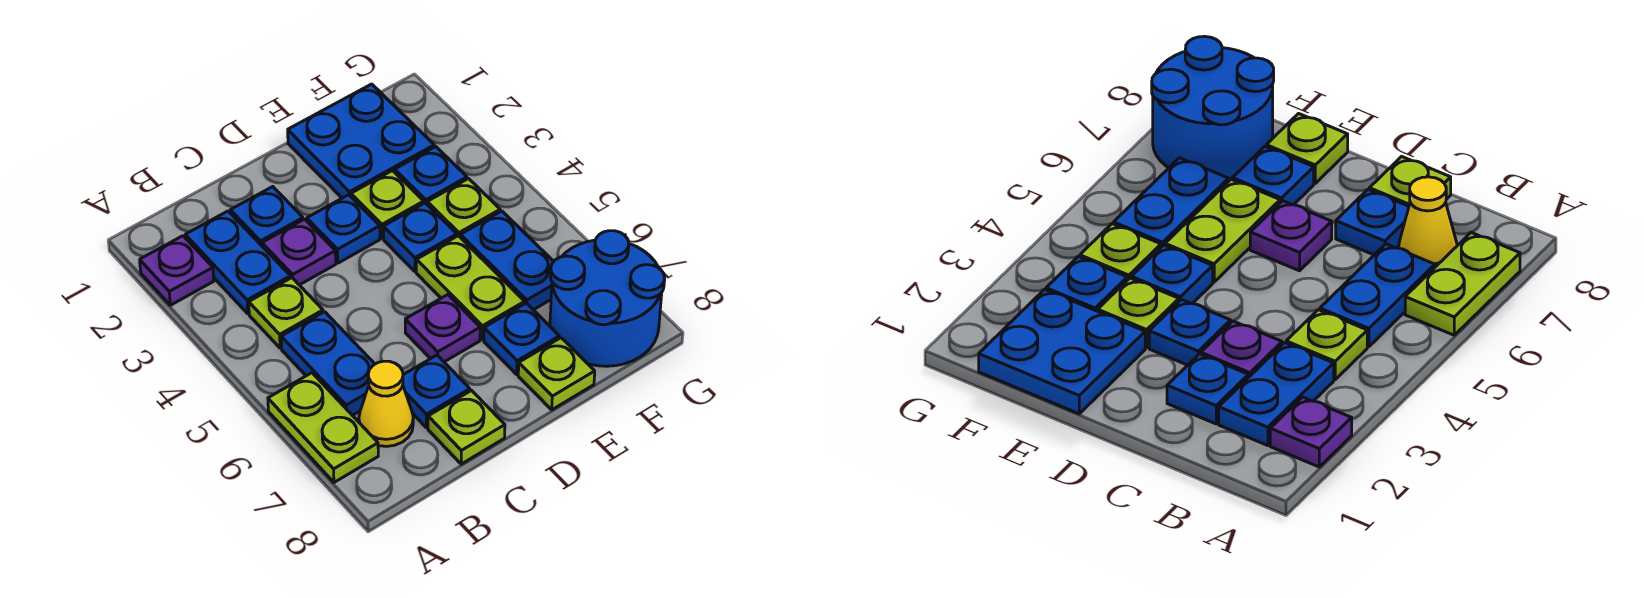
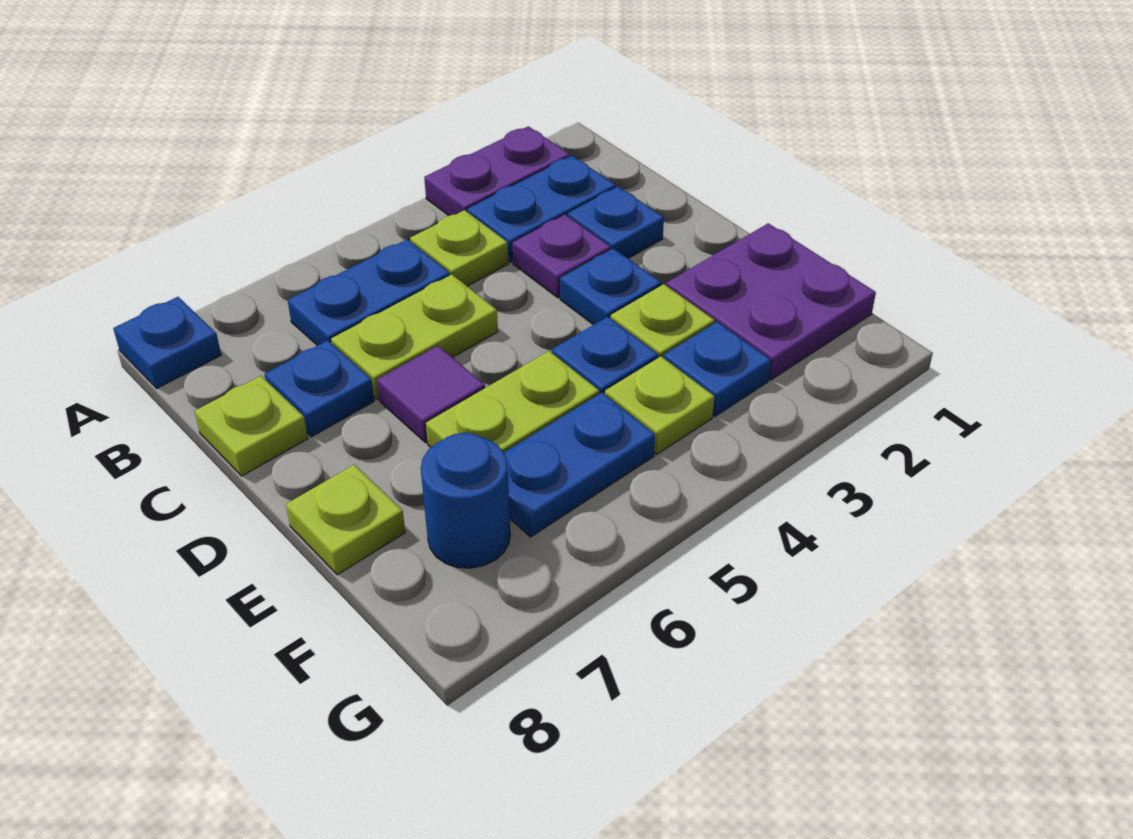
purple plate A2 level 1 -> purple plate A2:A3 level 1
lime plate A6:A7 level 1 -> lime plate C5:C6 level 1
yellow cone B7 level 1 -> none
purple plate D6 level 1 -> purple tile D6 level 1
blue plate E1:F2 level 1 -> purple plate E1:F2 level 1
blue plate E7 level 1 -> blue plate A8 level 1
blue round brick F7:G8 level 1 -> blue round brick F7 level 1

